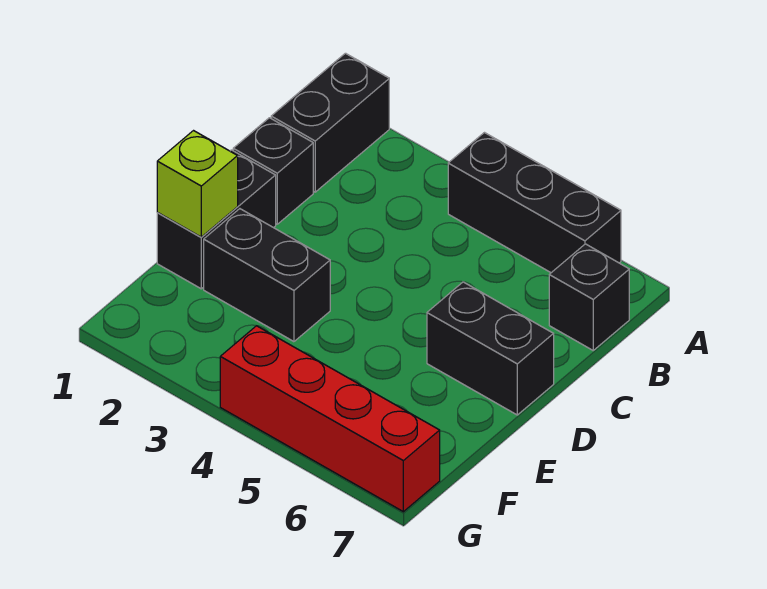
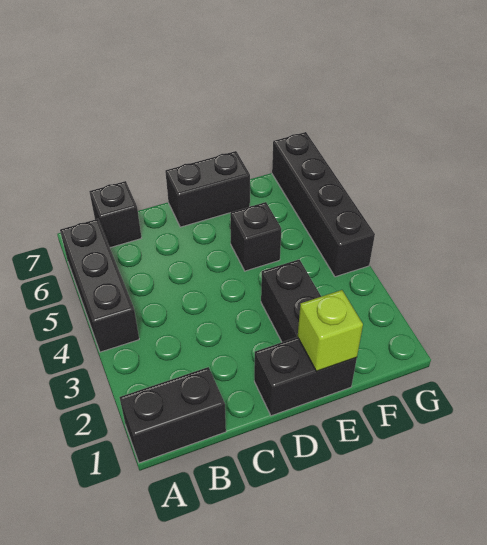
black brick C1 level 1 -> black brick E5 level 1
black brick D6:D7 level 1 -> black brick D7:E7 level 1
red brick G4:G7 level 1 -> black brick G4:G7 level 1

